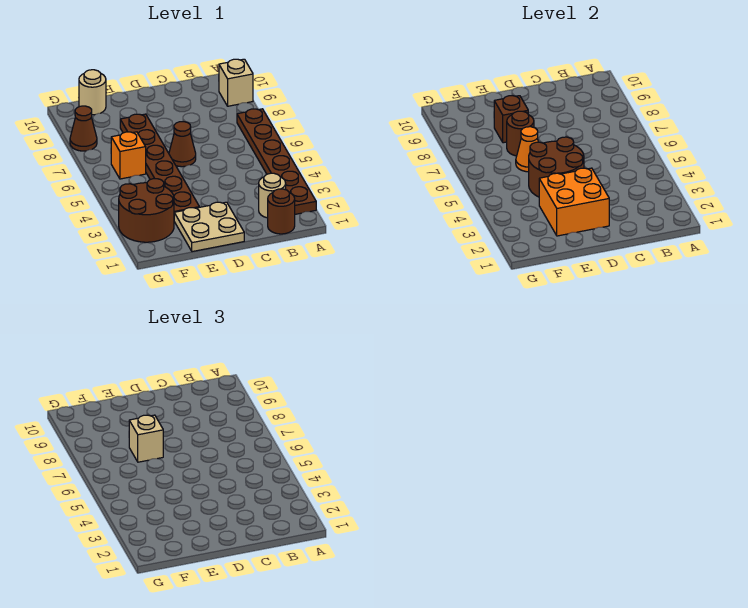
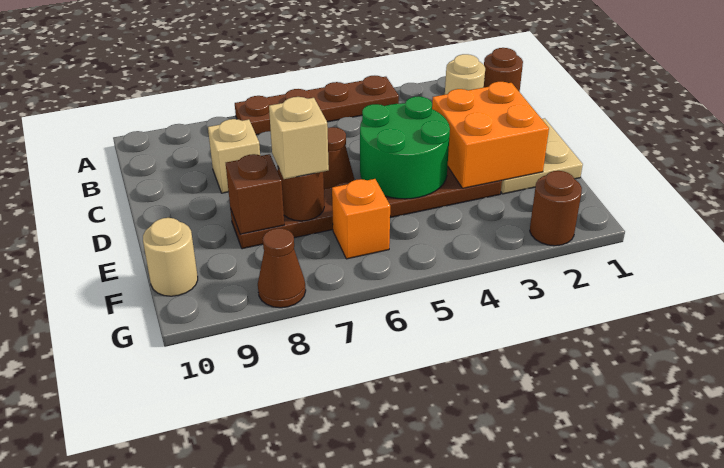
brown plate A2:A7 level 1 -> brown plate A4:A7 level 1
tan brick A9 level 1 -> tan brick C8 level 1
brown round brick D4:E5 level 2 -> green round brick D4:E5 level 2
orange cone E6 level 2 -> none
brown round brick F2:G3 level 1 -> brown round brick G2 level 1

